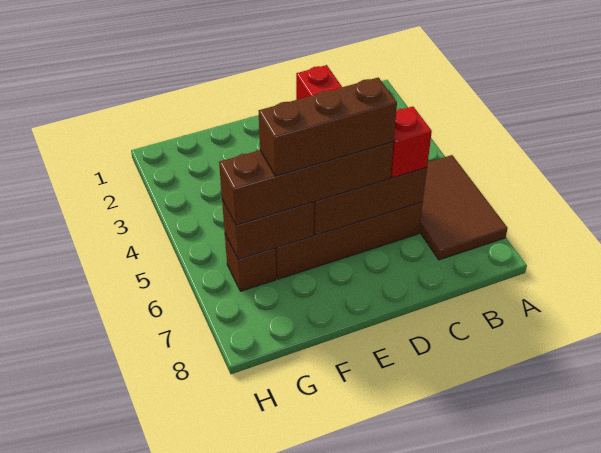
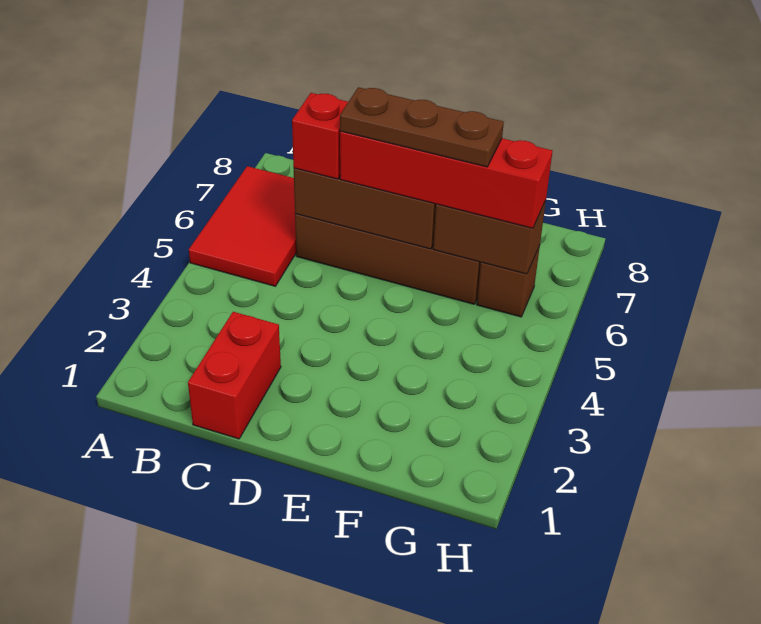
brown tile A5:B7 level 1 -> red tile A5:B7 level 1
brown brick D6:G6 level 3 -> red brick D6:G6 level 3
brown brick D6:F6 level 4 -> brown plate D6:F6 level 4

